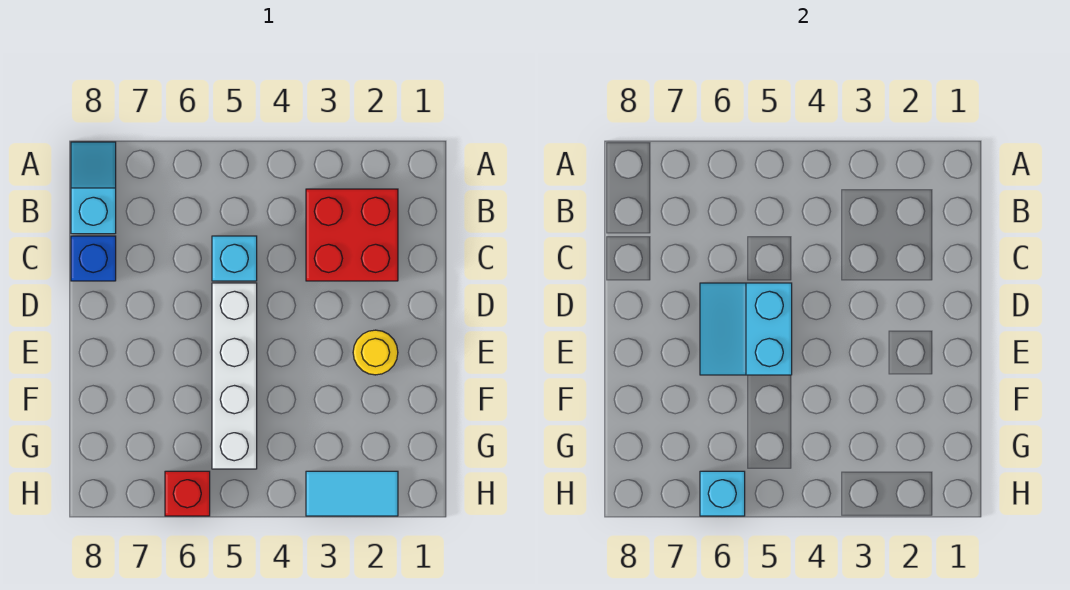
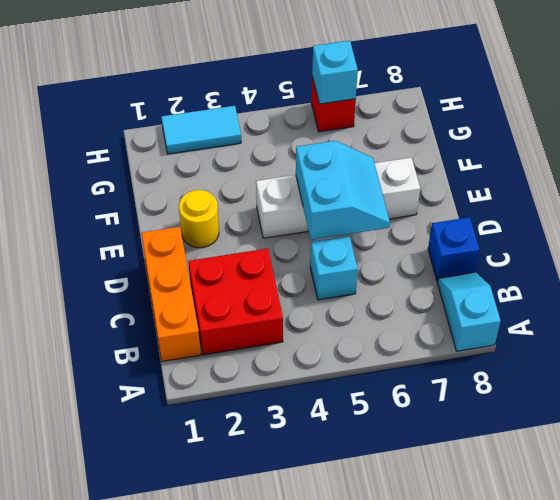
cyan slope A8:B8 level 1 top B -> cyan slope A8:B8 level 1 top A
none -> orange brick B1:D1 level 1
white brick D5:G5 level 1 -> white brick E4:E7 level 1

